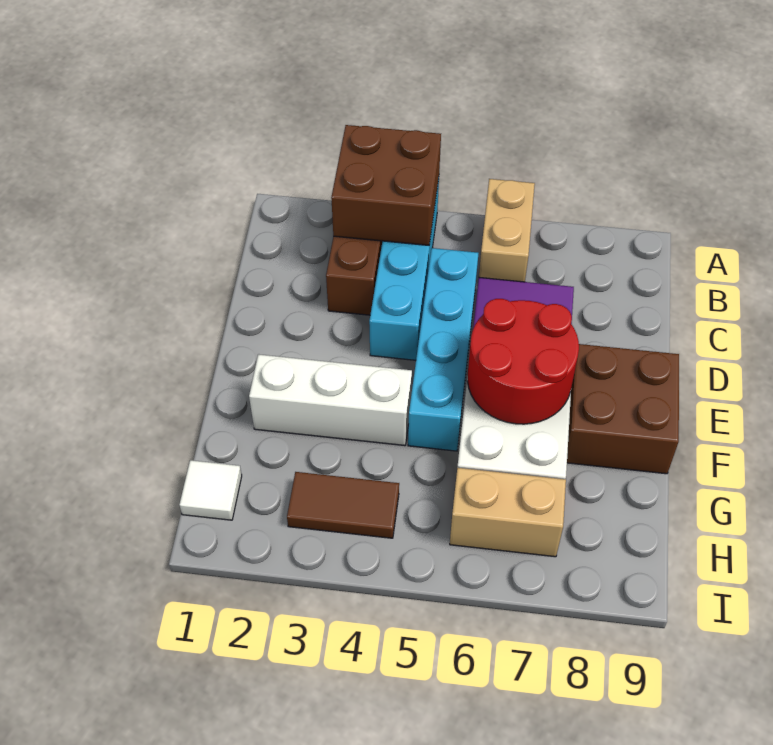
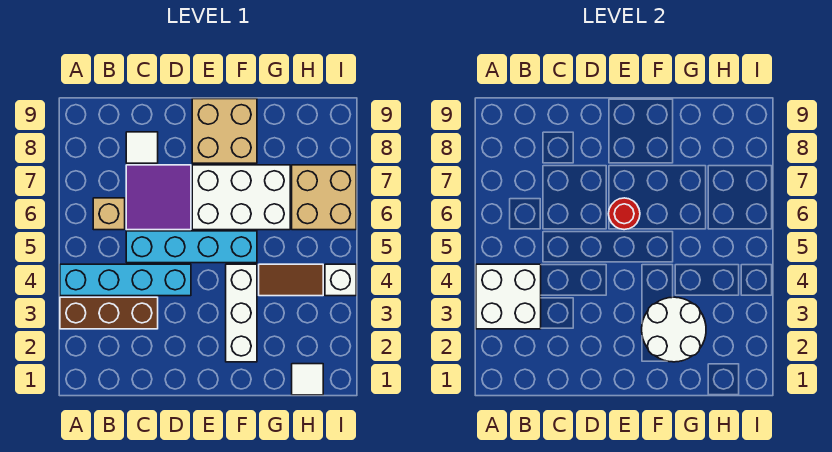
brown brick A3:B4 level 2 -> white brick A3:B4 level 2
tan brick A6:B6 level 1 -> tan brick B6 level 1
none -> white tile C8 level 1
red round brick E6:F7 level 2 -> red round brick E6 level 2
brown brick E8:F9 level 1 -> tan brick E8:F9 level 1
none -> white round brick F2:G3 level 2
brown tile H3:H4 level 1 -> brown tile G4:H4 level 1
tan brick H6:H7 level 1 -> tan brick H6:I7 level 1
none -> white brick I4 level 1

